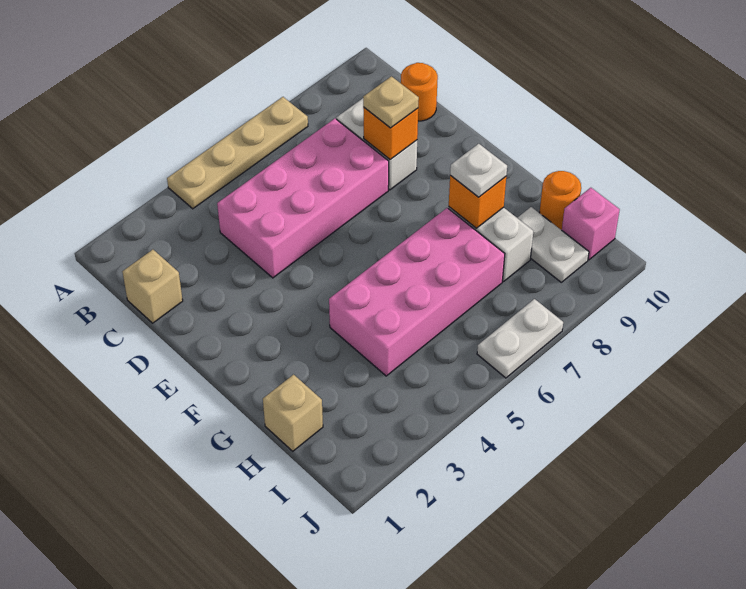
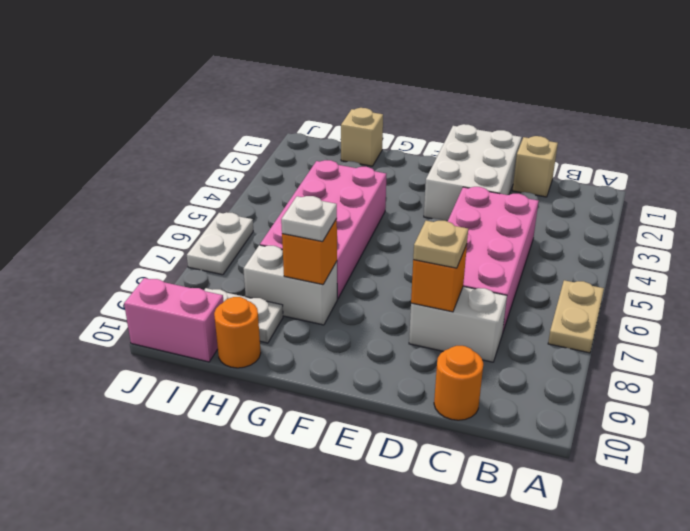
tan plate A4:A7 level 1 -> tan plate A6:A7 level 1
none -> white brick D1:E3 level 1
pink brick I10 level 1 -> pink brick I10:J10 level 1

